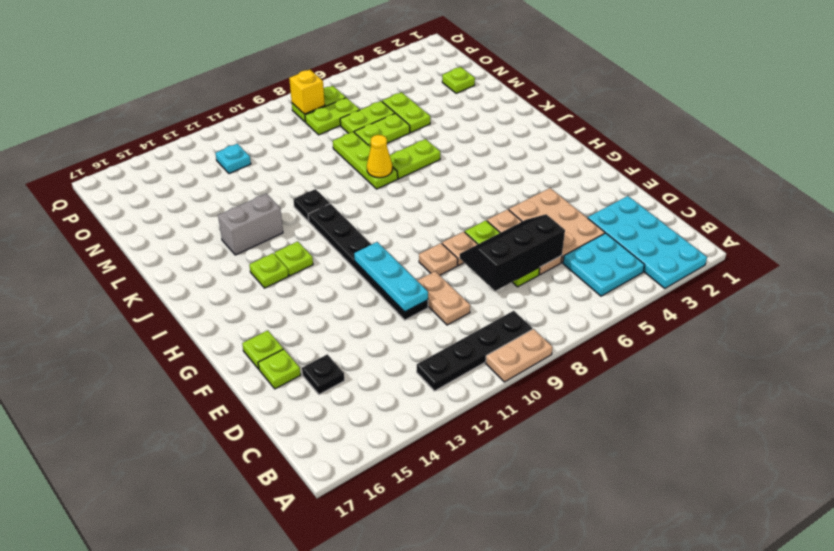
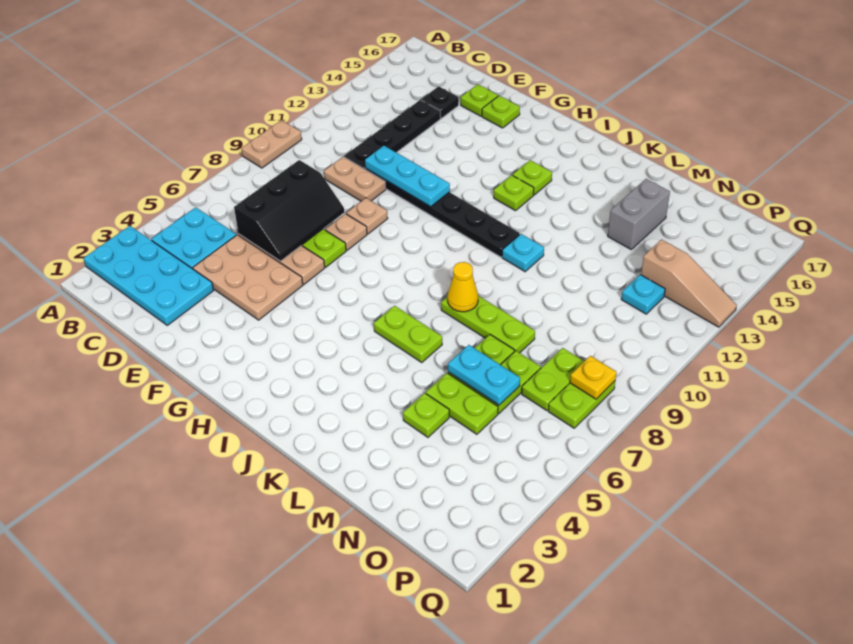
black plate B9:B12 level 1 -> black plate D11:D14 level 1
lime plate K6:K7 level 1 -> lime plate J6:K6 level 1
black plate K11 level 1 -> cyan plate K11 level 1
grey brick K13:K14 level 1 -> grey brick M14:M15 level 1
none -> cyan plate M6:N6 level 2
lime plate N2 level 1 -> lime plate M4 level 1
none -> tan slope O13:Q13 level 1 top O
yellow brick P8 level 2 -> yellow plate P8 level 2

